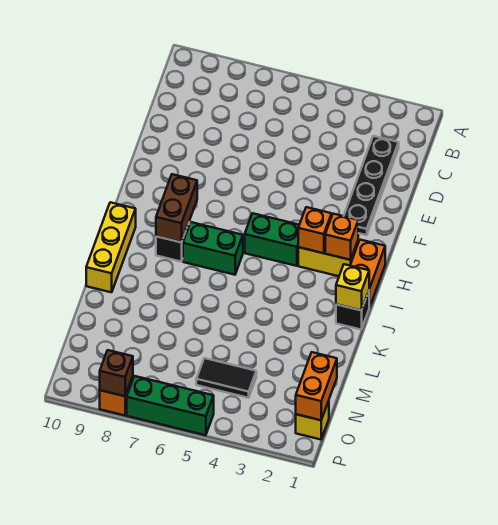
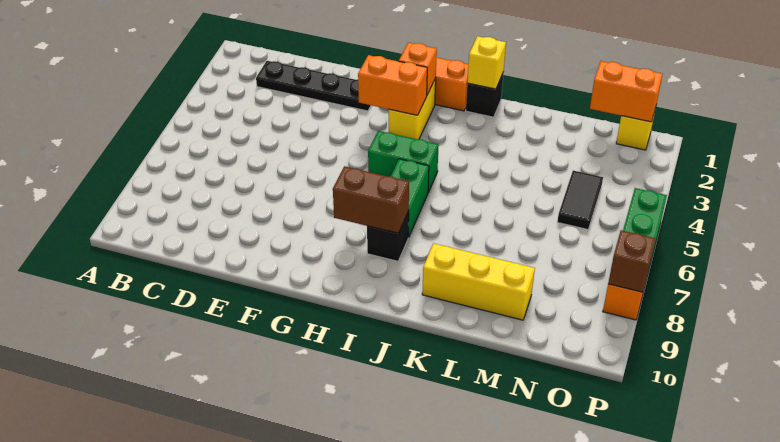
orange brick H3 level 2 -> orange brick G3:H3 level 2
green brick H4:H5 level 1 -> green brick H5:I5 level 1
yellow brick I10:K10 level 1 -> yellow brick K9:M9 level 1

